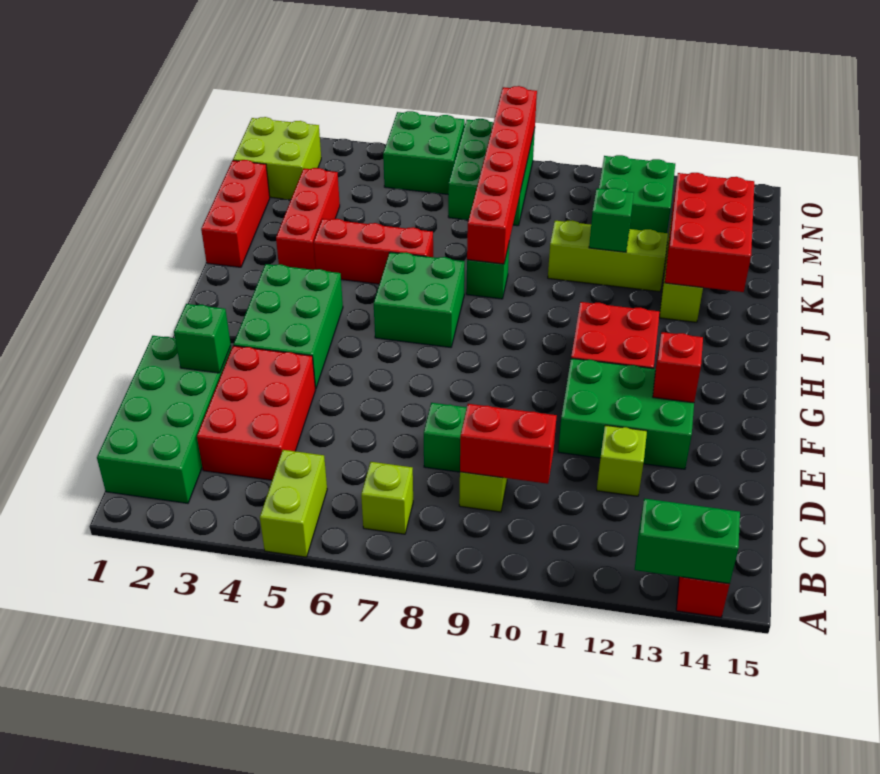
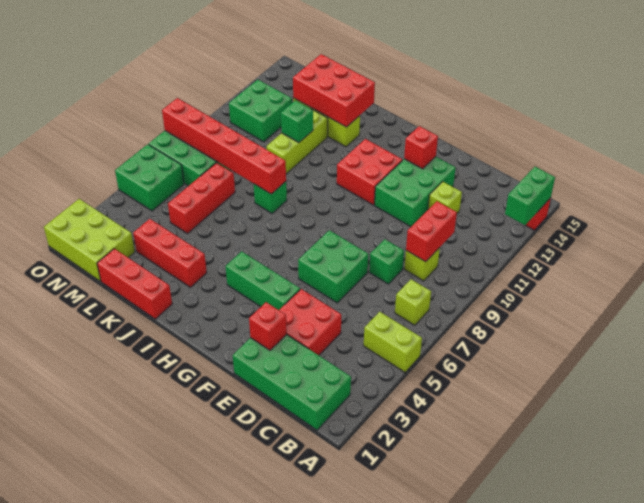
red brick C3:E4 level 1 -> red brick D3:E4 level 1
green brick E2 level 2 -> red brick E2 level 2
green brick F3:H4 level 1 -> green brick F4:H4 level 1
green brick H6:I7 level 1 -> green brick E6:F7 level 1
red brick J4:J6 level 1 -> red brick L5:L7 level 1
lime brick M1:N2 level 1 -> lime brick M1:O2 level 1

